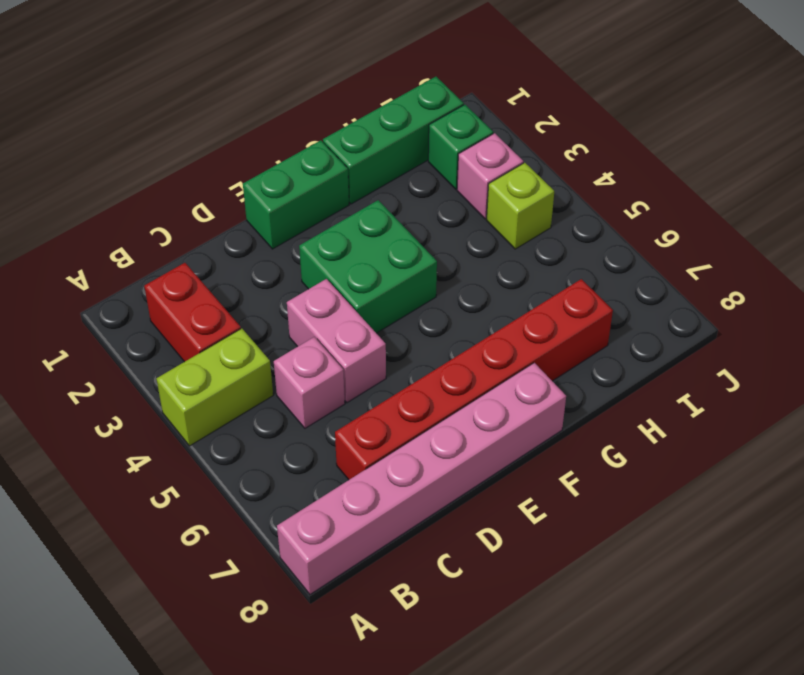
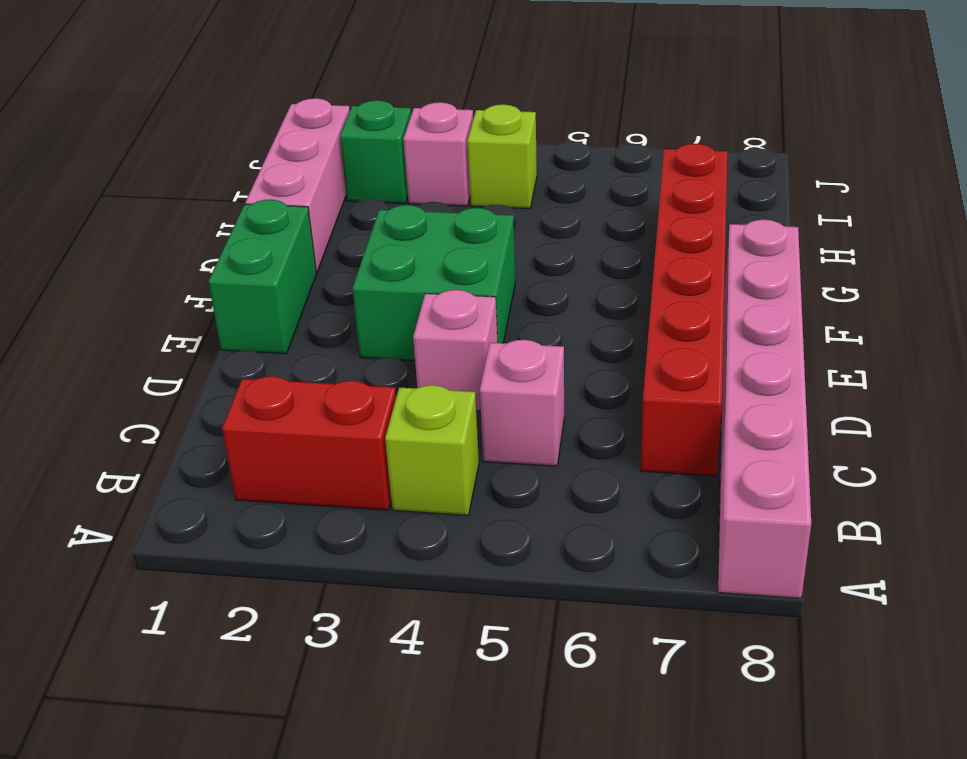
lime brick A4:B4 level 1 -> lime brick B4 level 1
pink brick D4:D5 level 1 -> pink brick D4 level 1
green brick G1:I1 level 1 -> pink brick G1:I1 level 1

